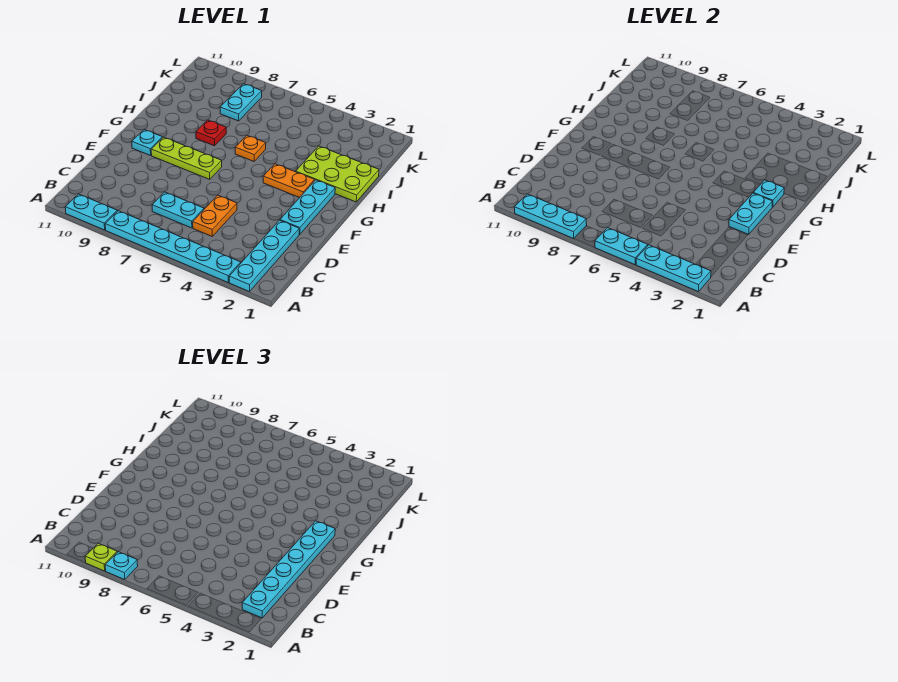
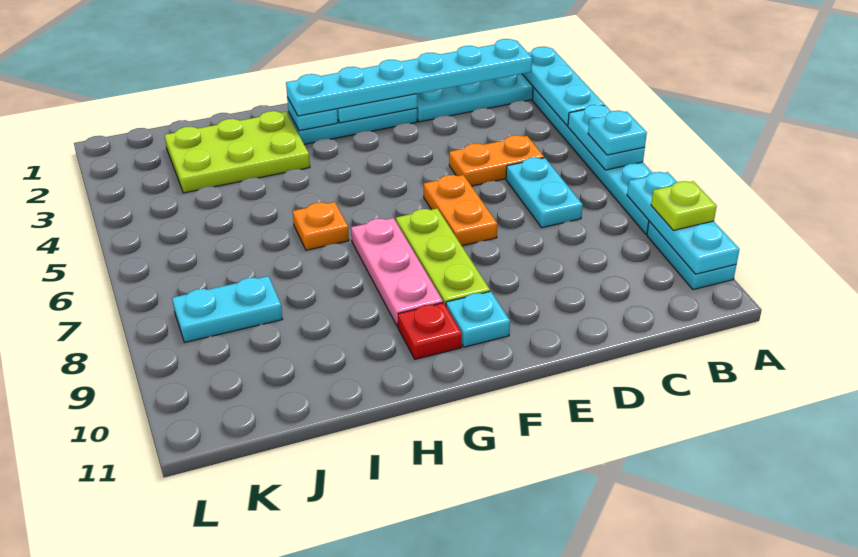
cyan plate A8 level 3 -> cyan plate A6 level 3
orange plate G3:G4 level 1 -> orange plate E6:E7 level 1
none -> pink plate G7:G9 level 1
lime plate H1:I3 level 1 -> lime plate H2:J3 level 1
red plate H8 level 1 -> red plate G10 level 1

